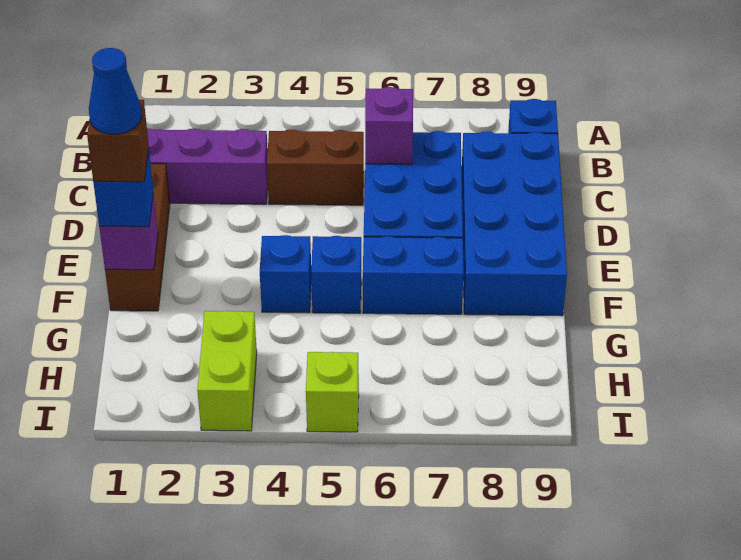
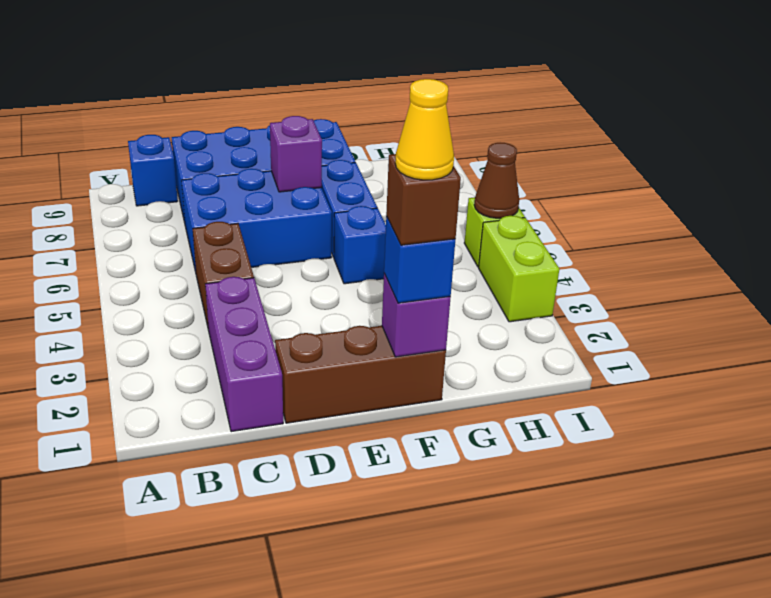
purple brick C6 level 2 -> purple brick E7 level 2
blue cone F1 level 5 -> yellow cone F1 level 5
blue brick F4 level 1 -> none
lime brick H3:I3 level 1 -> lime brick I3:I4 level 1
none -> brown cone I5 level 2

